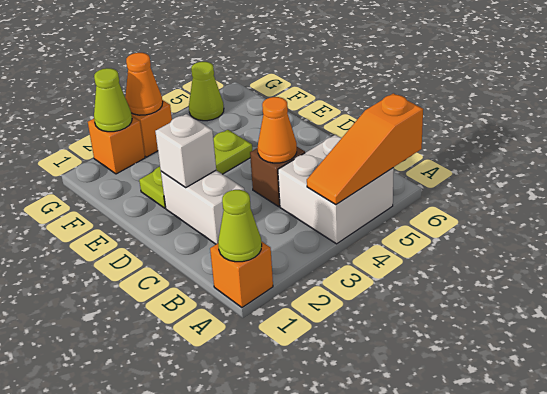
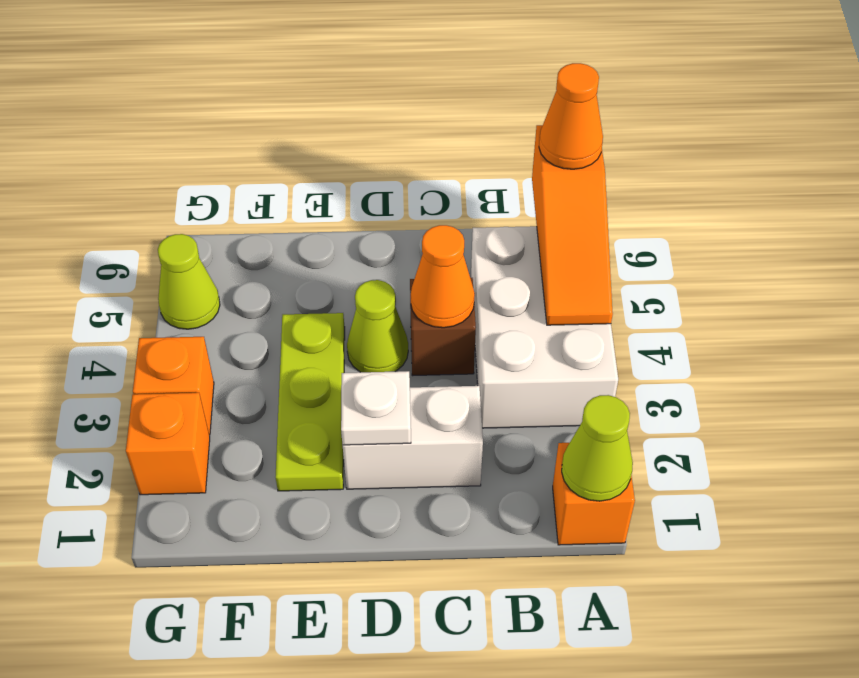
white brick A4:B5 level 1 -> white brick A3:B5 level 1
white brick D2 level 2 -> white plate D2 level 2
lime cone G2 level 2 -> lime cone D4 level 1
orange cone G3 level 2 -> orange cone A6 level 3

